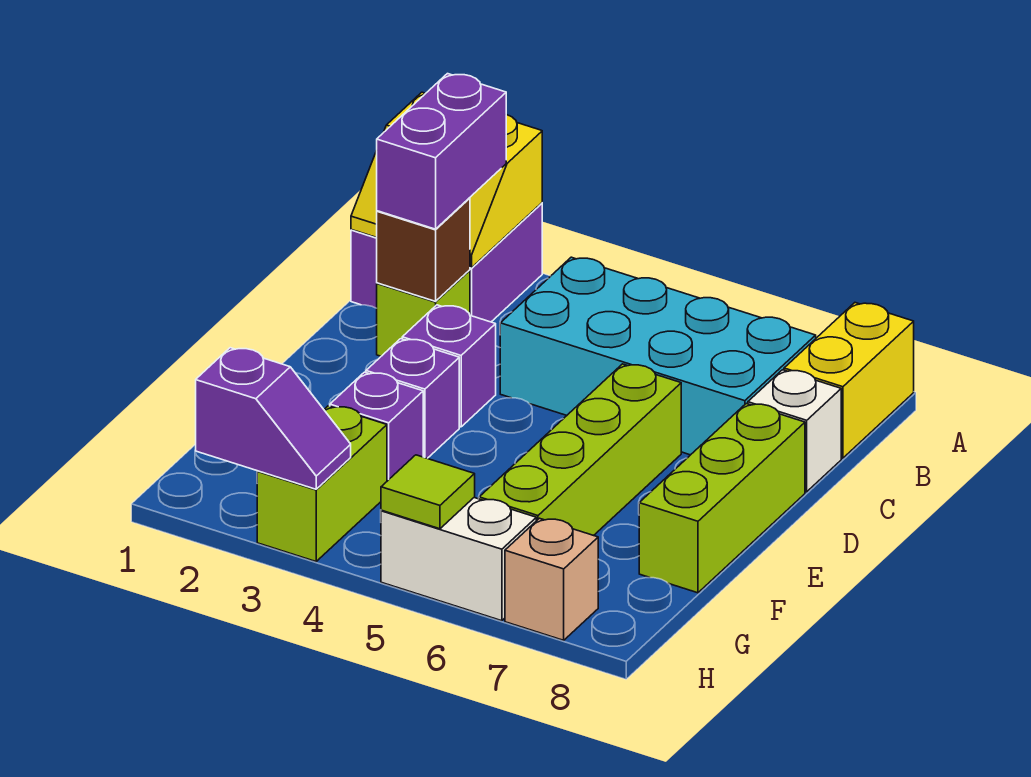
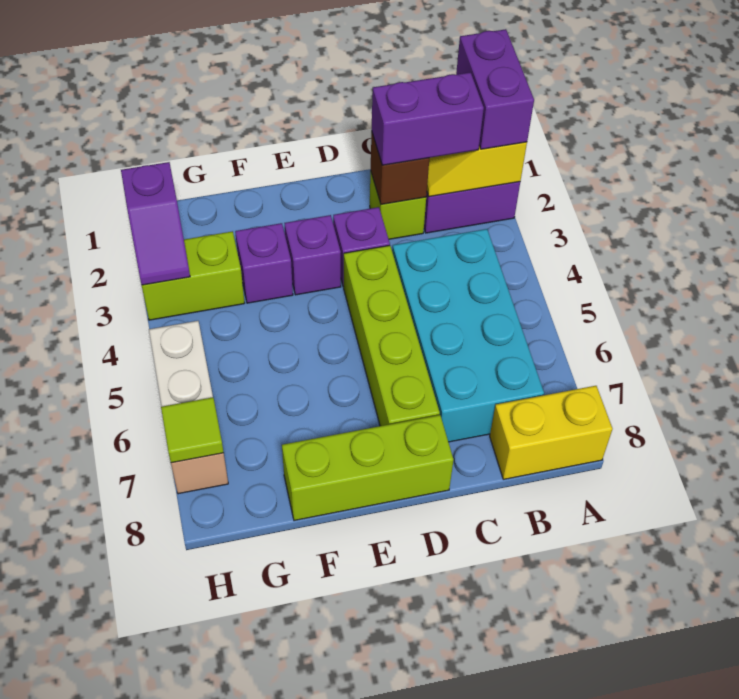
none -> purple brick A1:A2 level 3
white brick C8 level 1 -> none
lime brick D6:G6 level 1 -> lime brick D4:D7 level 1
lime tile H5 level 2 -> lime tile H7 level 2

